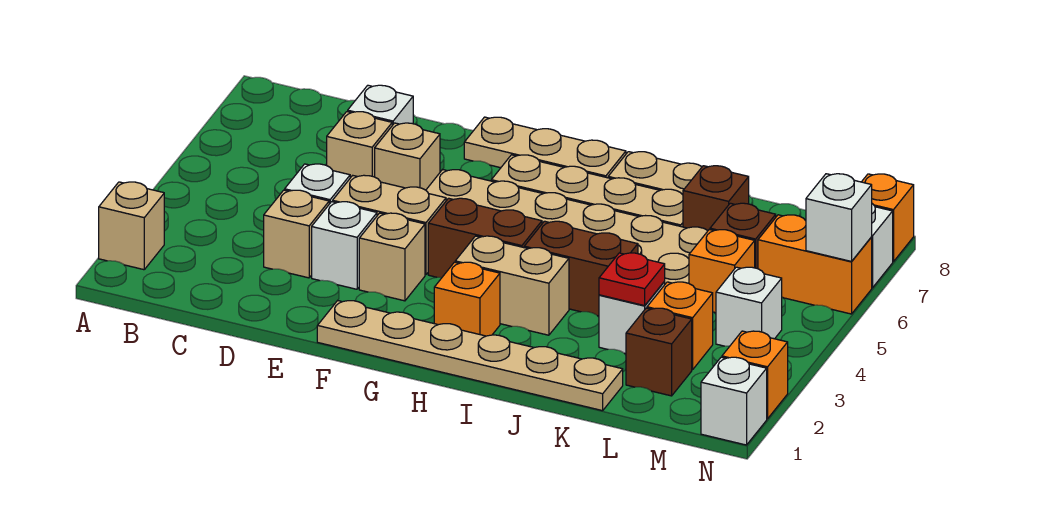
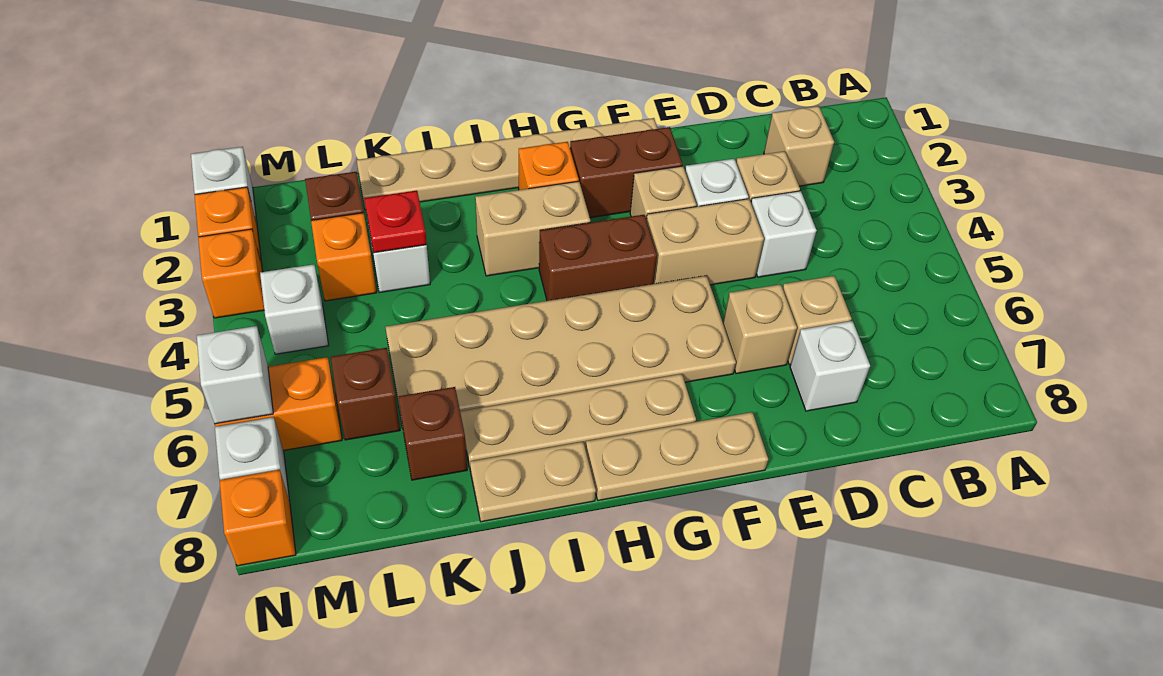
tan brick A2 level 1 -> tan brick C2 level 1
brown brick I4:J4 level 1 -> brown brick F2:G2 level 1
orange brick L5 level 1 -> orange brick N3 level 1

